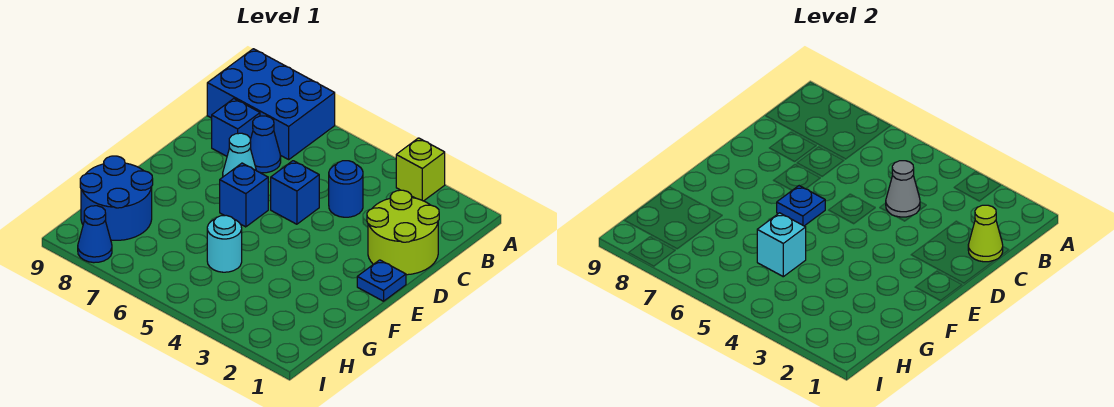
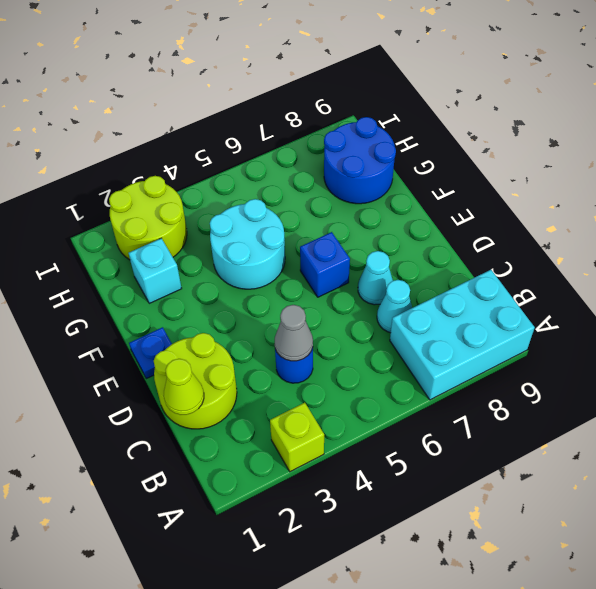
blue brick A7:B9 level 1 -> cyan brick A7:B9 level 1
blue cone C7 level 1 -> cyan cone C7 level 1
blue brick C8 level 1 -> none
blue brick D5 level 1 -> none
blue plate E6 level 2 -> none
cyan round brick G5 level 1 -> cyan round brick F4:G5 level 1
cyan brick G5 level 2 -> cyan brick G2 level 1
none -> lime round brick H2:I3 level 1
blue cone I8 level 1 -> none

